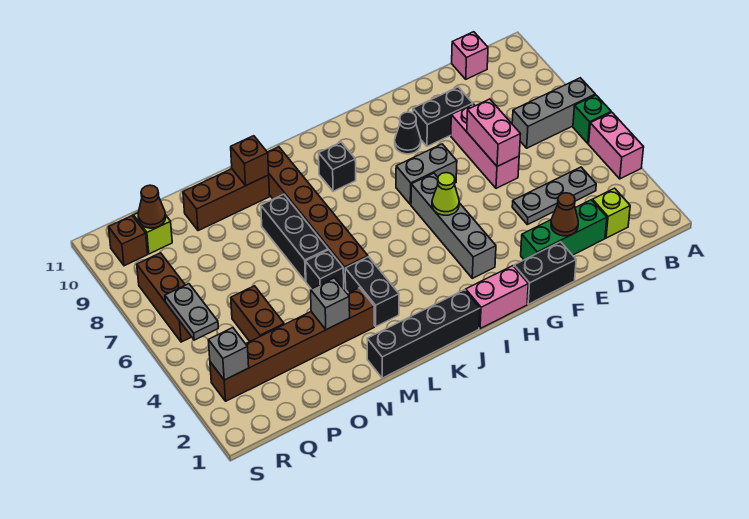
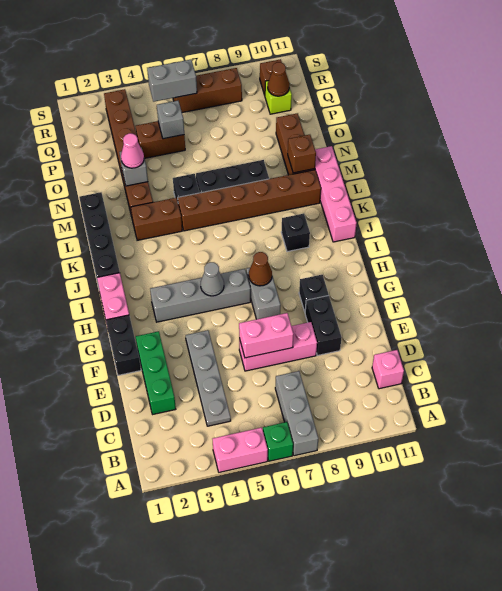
lime brick C2 level 1 -> none
grey plate C4:E4 level 1 -> grey plate C4:F4 level 1
brown cone E2 level 2 -> brown cone H7 level 2
black cone G9 level 1 -> black brick G9 level 1
lime cone H5 level 2 -> grey cone H5 level 2
none -> pink brick J11:M11 level 1
black brick L3:L4 level 1 -> brown brick L3:L4 level 1
none -> pink cone N3 level 3
grey brick R3 level 2 -> grey brick P5 level 2
grey plate R5:R6 level 2 -> grey brick R5:R6 level 2

